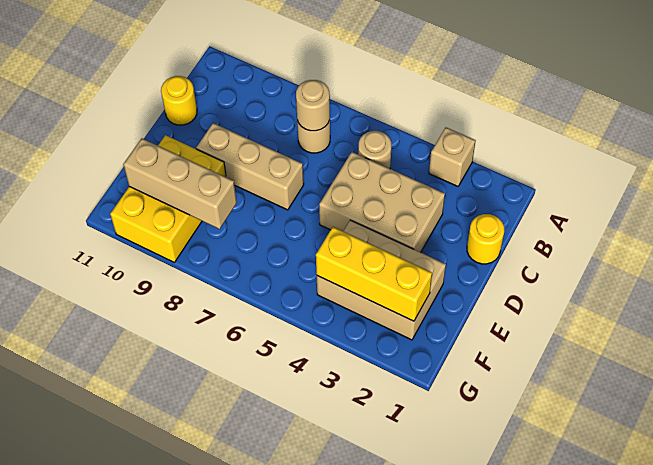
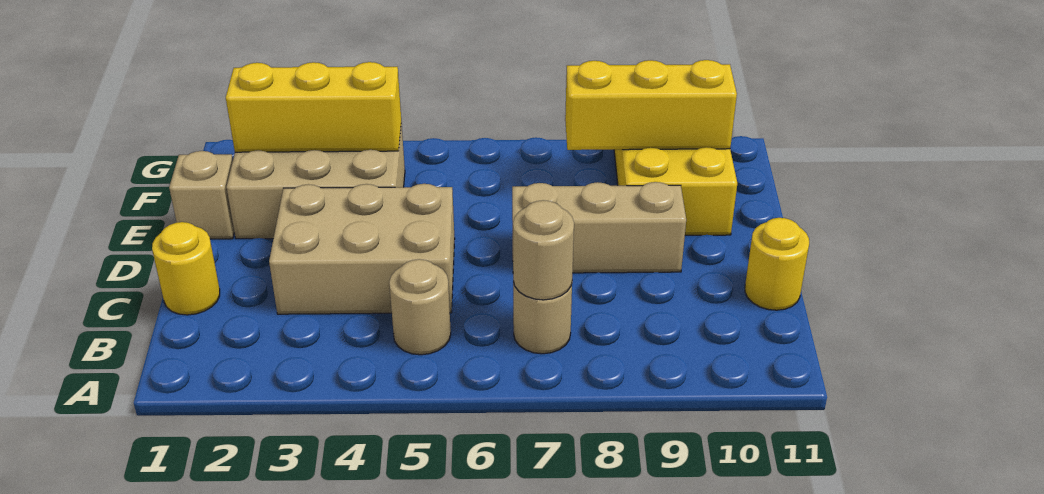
tan brick A3 level 1 -> tan brick E1 level 1
tan brick F8:F10 level 2 -> yellow brick F8:F10 level 2

